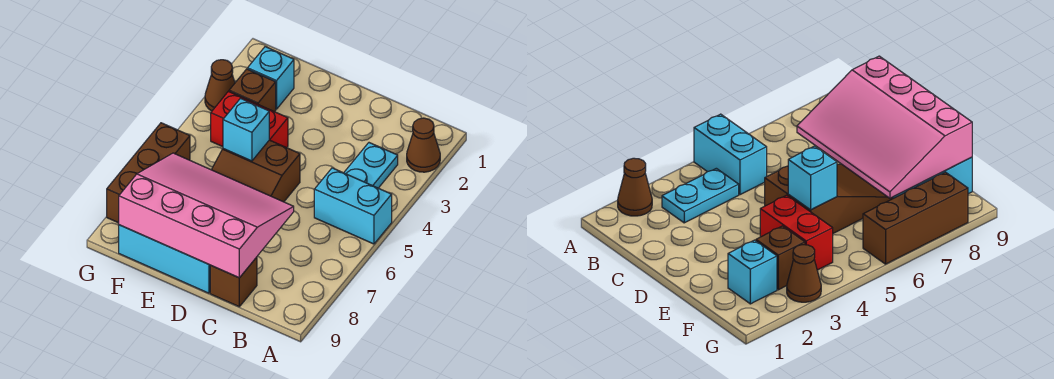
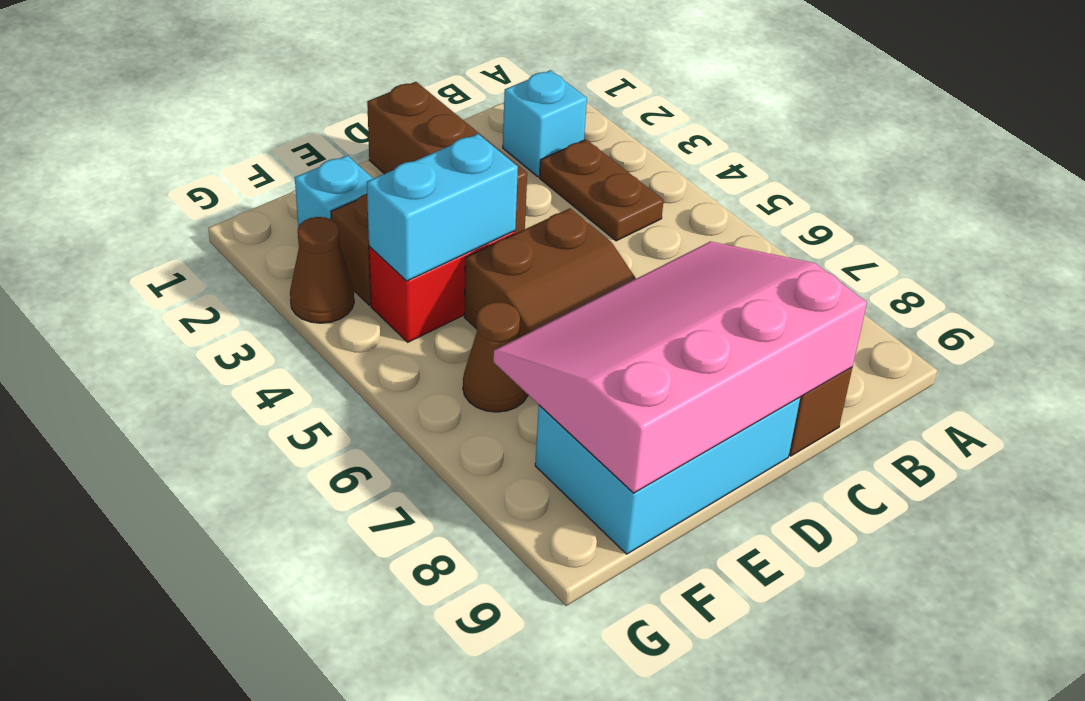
brown cone A2 level 1 -> brown cone F6 level 1
cyan brick A5:B5 level 1 -> cyan brick E4:F4 level 2
cyan plate B3:B4 level 1 -> brown plate B3:B4 level 1
cyan brick E5 level 2 -> cyan brick B2 level 1
brown brick G6:G8 level 1 -> brown brick D1:D3 level 1

